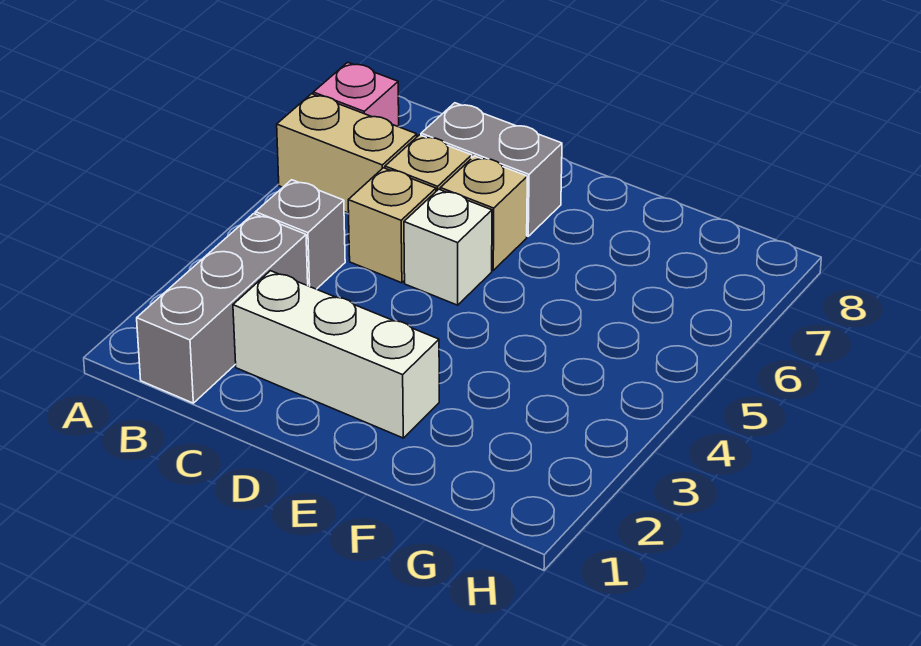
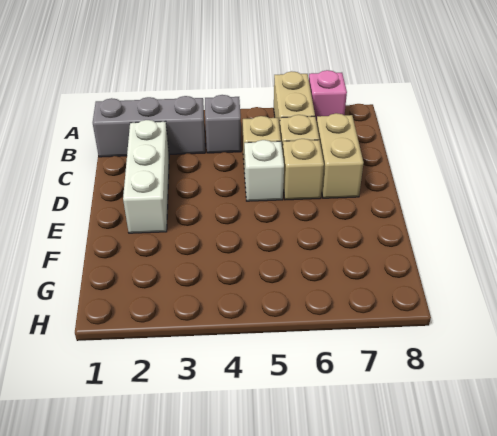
grey brick C7:D7 level 1 -> tan brick C7:D7 level 1

